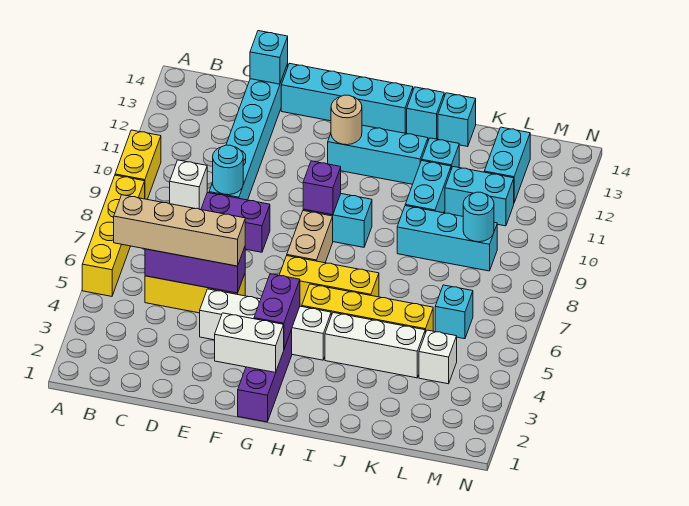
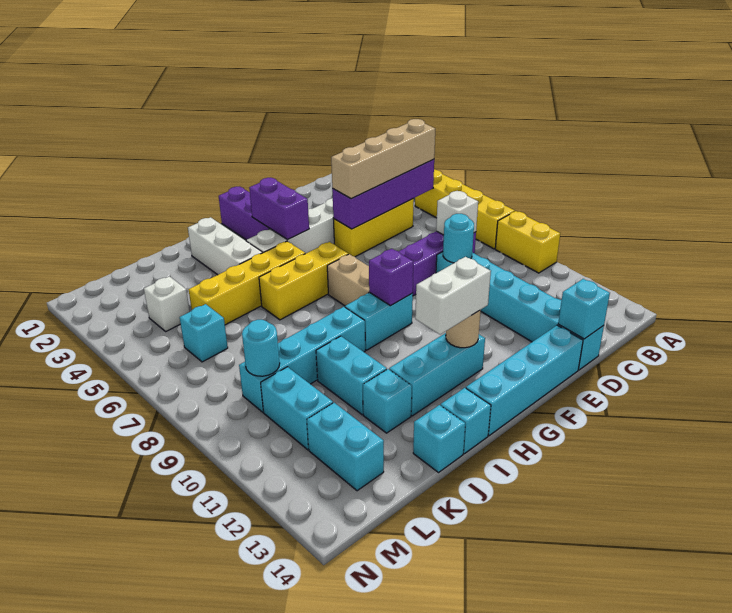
purple brick C5:E5 level 2 -> purple brick B5:E5 level 2
white brick F2:G2 level 2 -> white brick G12:H12 level 3
white brick I4:K4 level 1 -> white brick I2:I4 level 1
cyan brick J9:L9 level 1 -> cyan brick I9:L9 level 1
cyan brick K11:L11 level 1 -> cyan brick L10:L11 level 1

